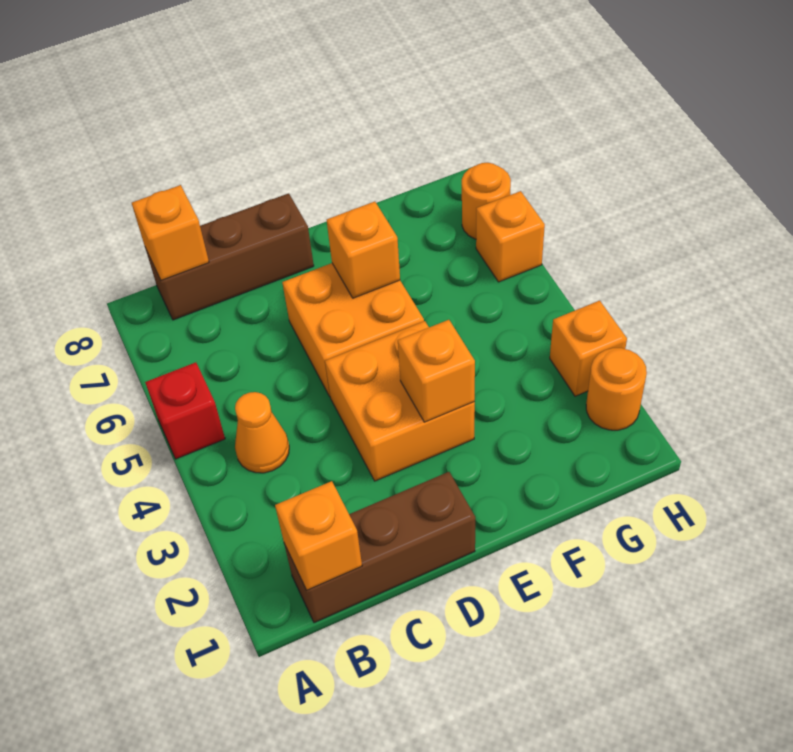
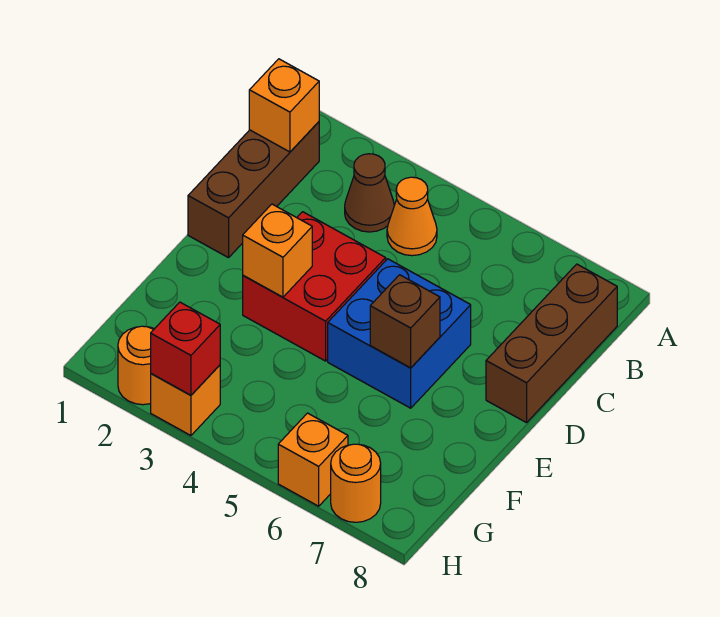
red brick A5 level 1 -> red brick H3 level 2
none -> brown cone B3 level 1
orange brick B8 level 2 -> none
orange brick D3:E4 level 1 -> red brick D3:E4 level 1
orange brick D5:E6 level 1 -> blue brick D5:E6 level 1
orange brick E6 level 2 -> brown brick E6 level 2

